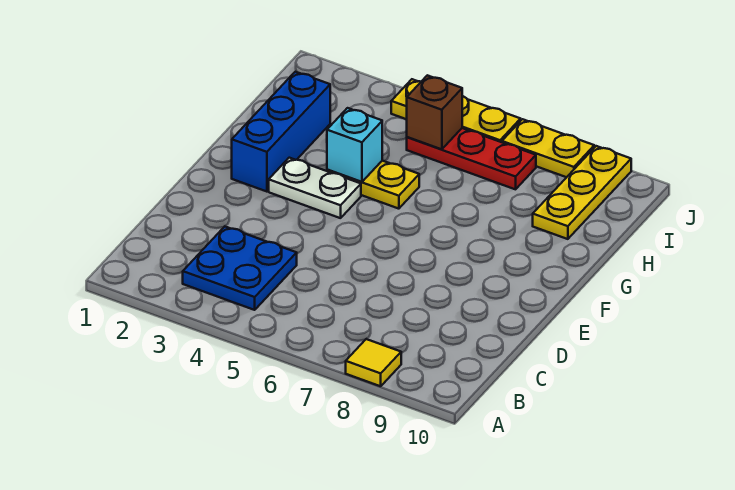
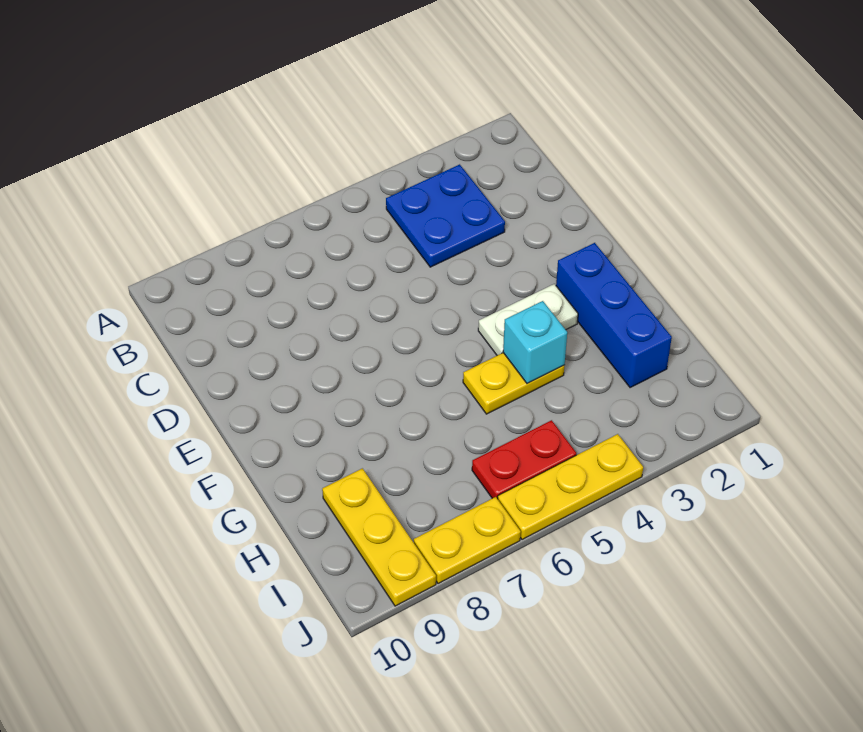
yellow tile A8 level 1 -> none
red plate I5:I7 level 1 -> red plate I5:I6 level 1
brown brick I5 level 2 -> none

